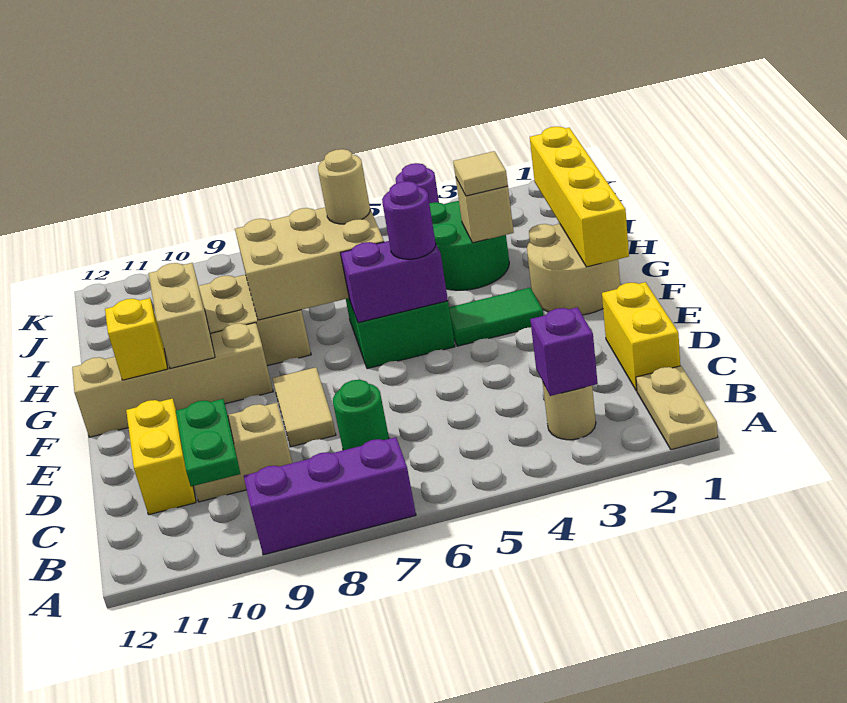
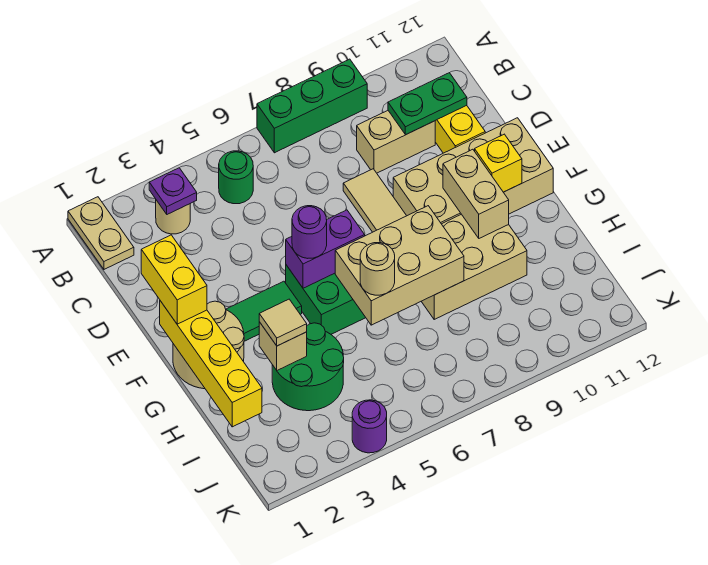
purple brick A7:A9 level 1 -> green brick A7:A9 level 1
purple brick B3 level 2 -> purple plate B3 level 2
green plate B10:C10 level 2 -> green plate C10:C11 level 2
yellow brick C1:D1 level 1 -> yellow brick E1:F1 level 3
green round brick C7 level 1 -> green round brick B5 level 1
tan brick F9:F12 level 1 -> tan brick E9:F12 level 1

